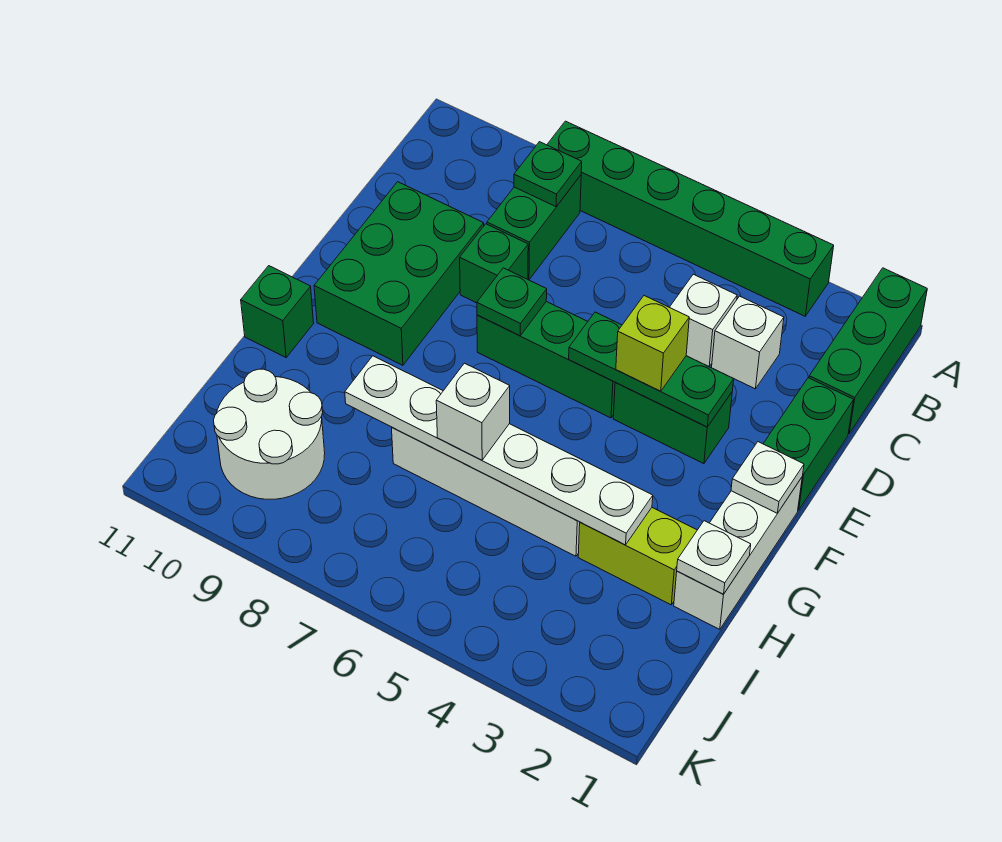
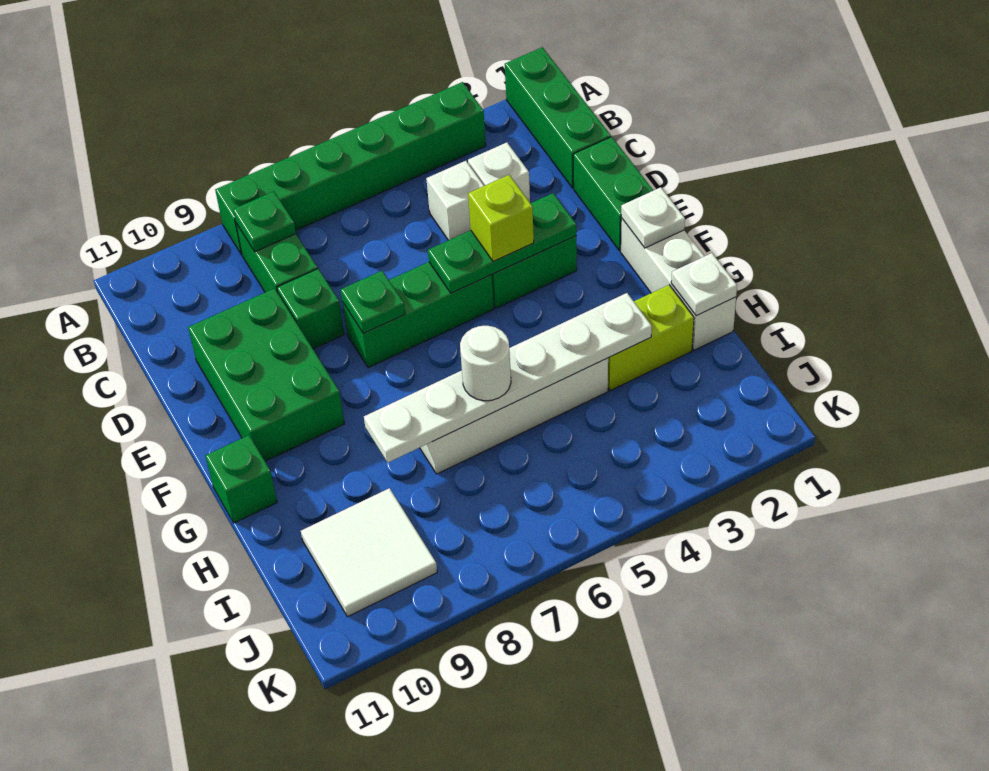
white brick H6 level 3 -> white round brick H6 level 3
white round brick I9:J10 level 1 -> white tile I9:J10 level 1

